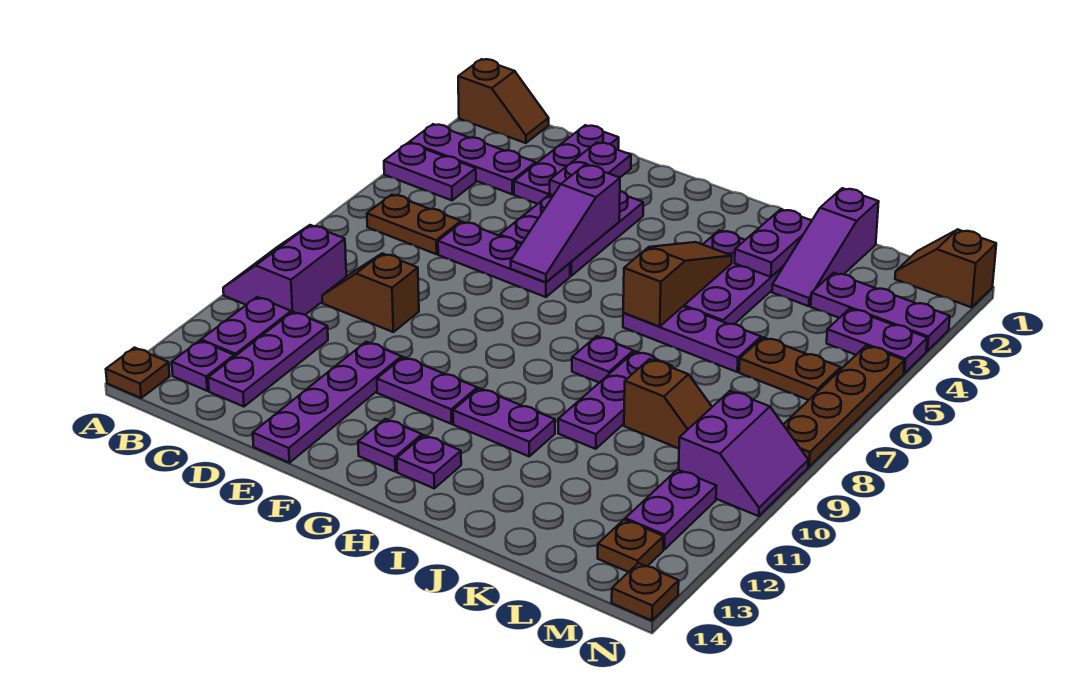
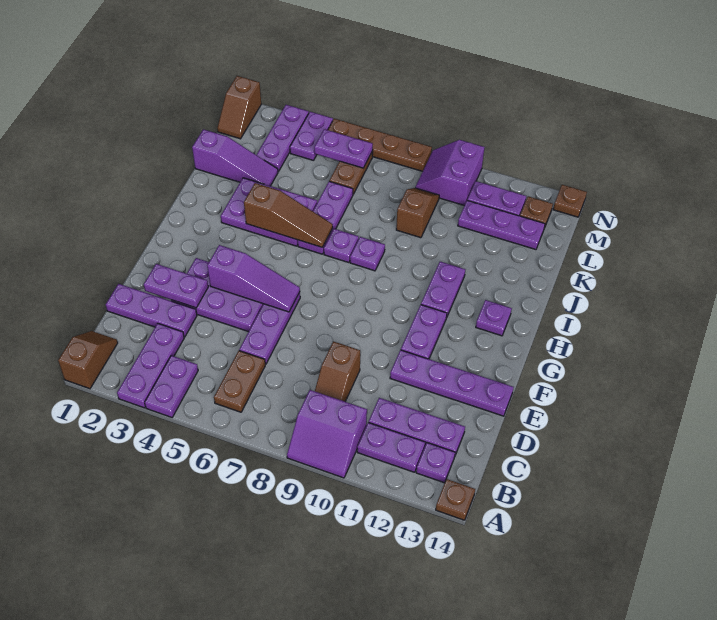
purple plate G13 level 1 -> purple plate I7 level 1
brown slope I4:I6 level 2 top 6 -> brown slope I4:I6 level 2 top 4
purple plate J2:J3 level 2 -> purple plate M5:M6 level 2
purple plate J8:J10 level 1 -> purple plate L11:L13 level 1
purple slope M9:N10 level 1 top M -> purple slope M9:N10 level 1 top 10

